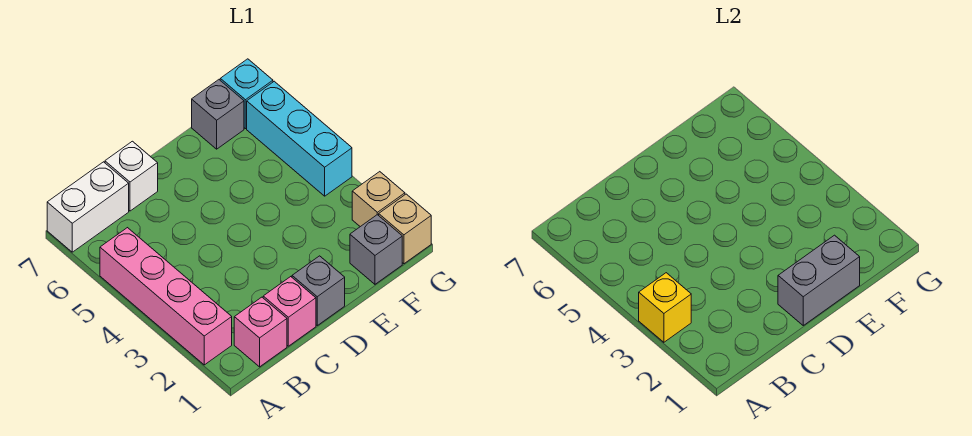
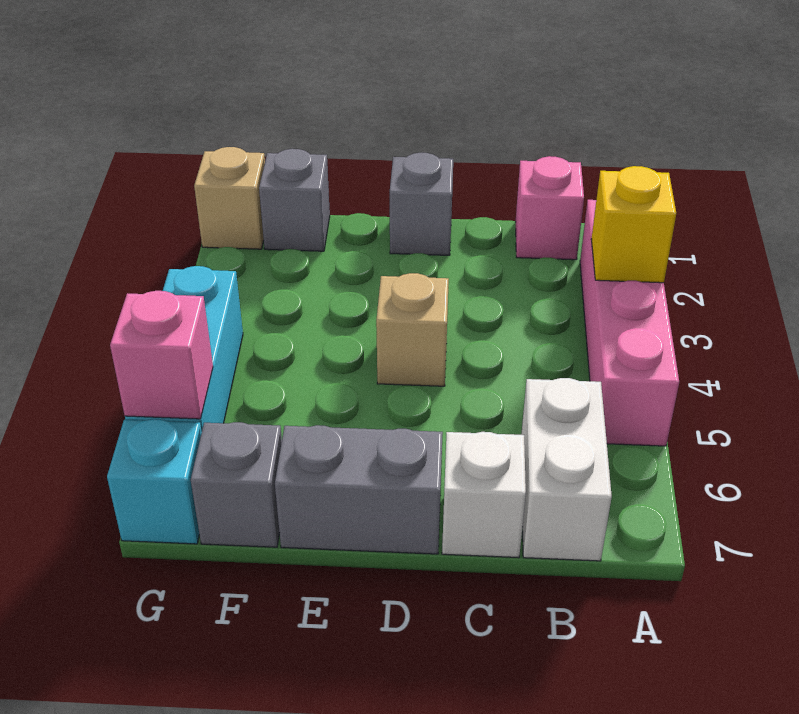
white brick A7:B7 level 1 -> white brick B6:B7 level 1
pink brick C1 level 1 -> pink brick G6 level 2
grey brick D1:E1 level 2 -> grey brick D7:E7 level 1
tan brick G2 level 1 -> tan brick D4 level 1

